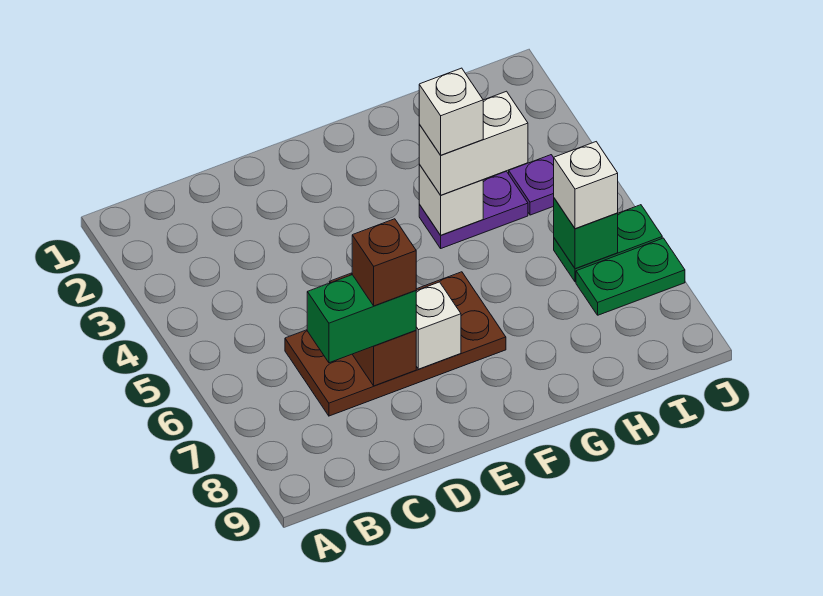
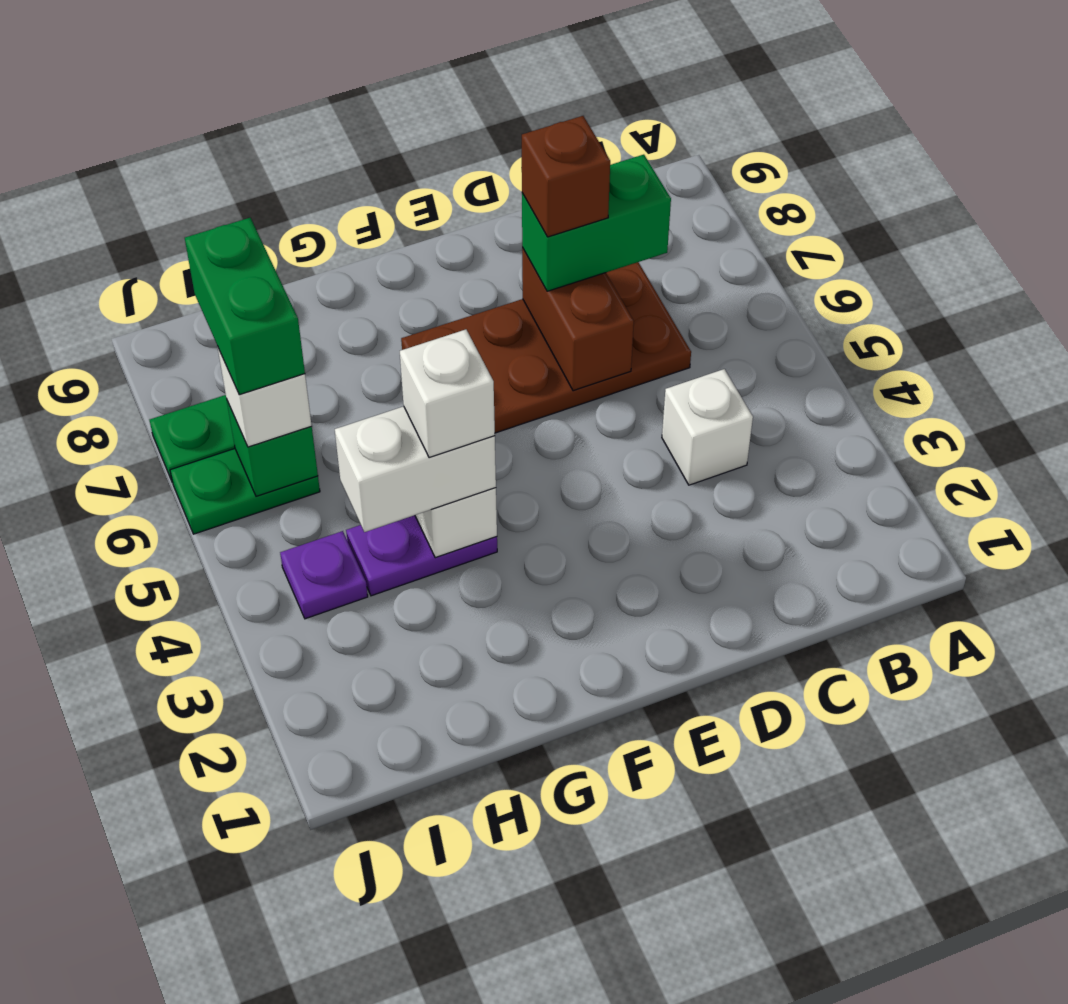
white brick E7 level 2 -> white brick C4 level 1
none -> green brick I6:I7 level 4

